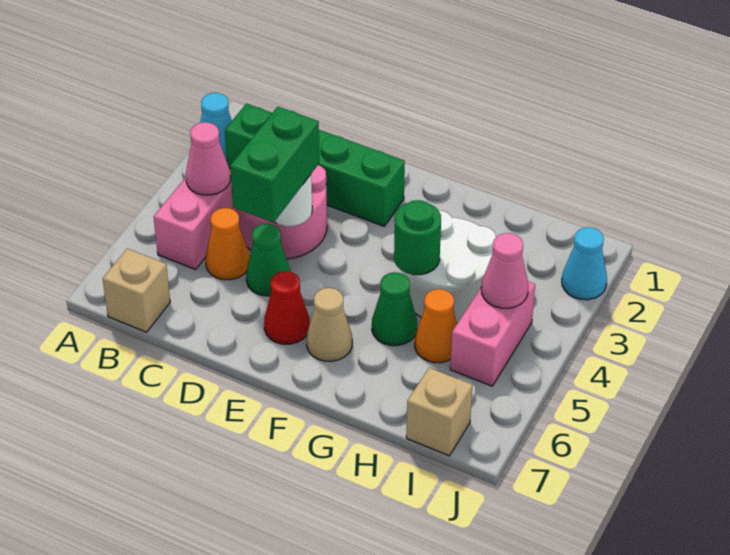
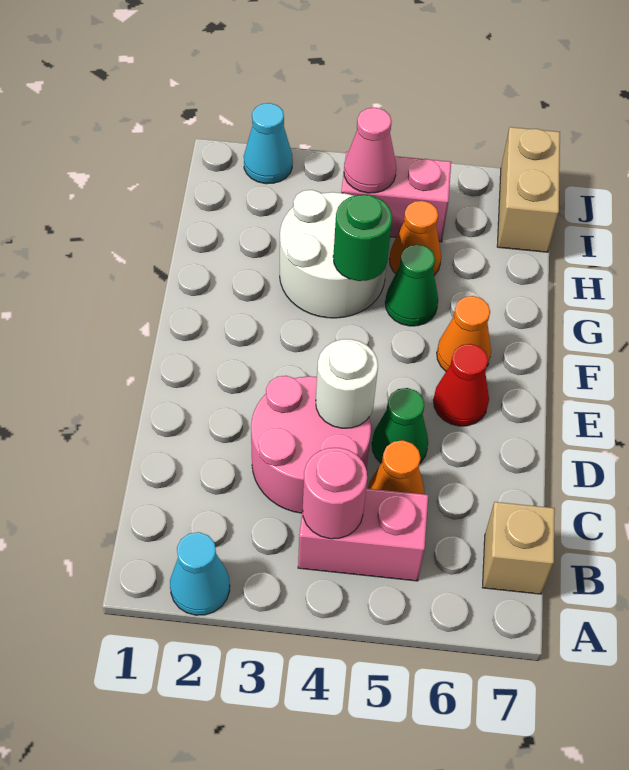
green brick B2:E2 level 1 -> none
pink cone B4 level 2 -> pink round brick B4 level 2
green brick D4:D5 level 3 -> none
tan cone F6 level 1 -> orange cone F6 level 1
tan brick I7 level 1 -> tan brick I7:J7 level 1

